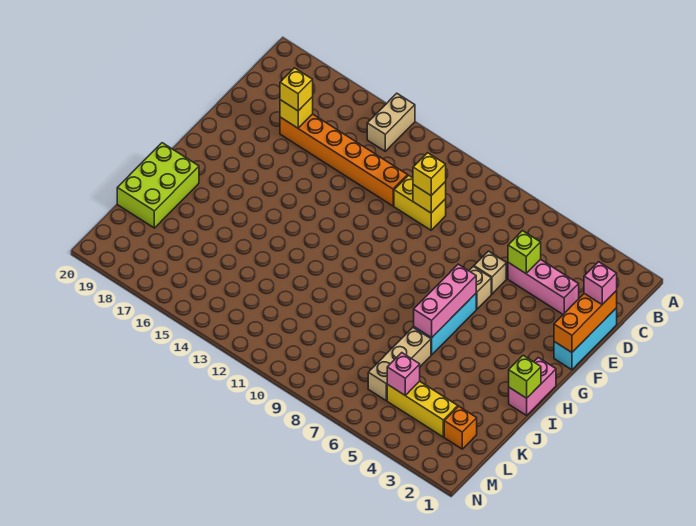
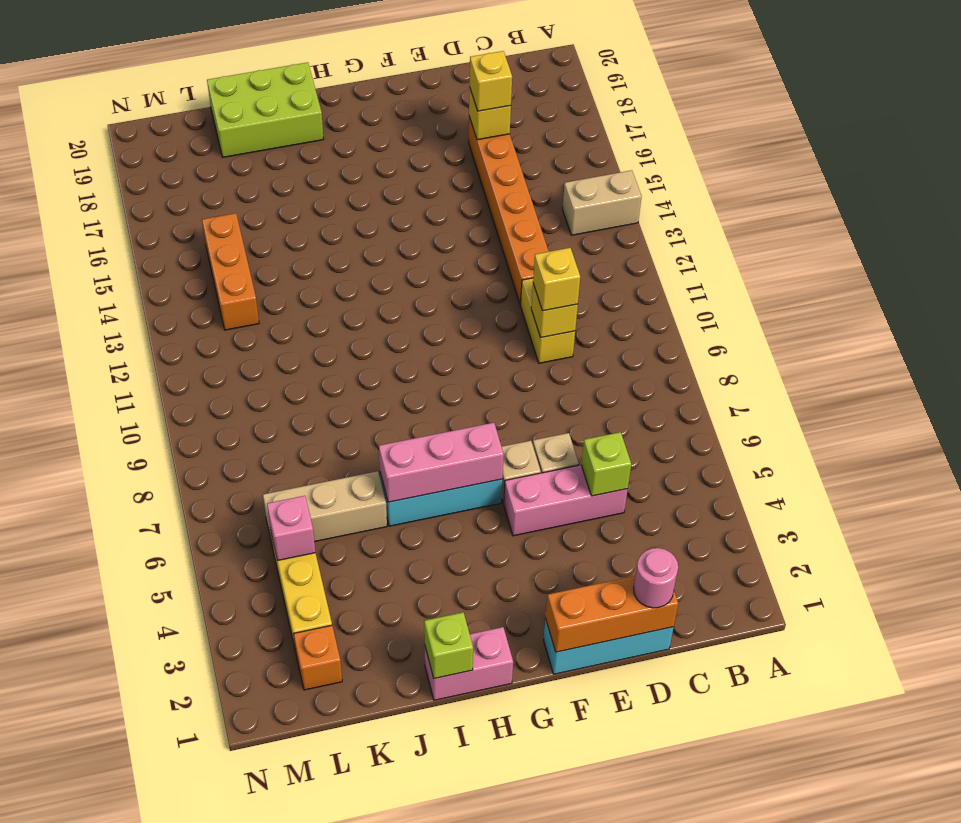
pink brick D1 level 3 -> pink round brick D1 level 3
pink brick D3:D5 level 1 -> pink brick D5:F5 level 1
none -> orange brick L13:L15 level 1

